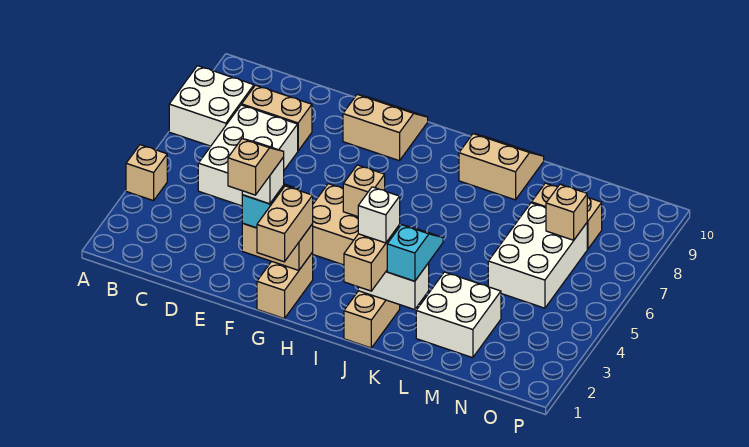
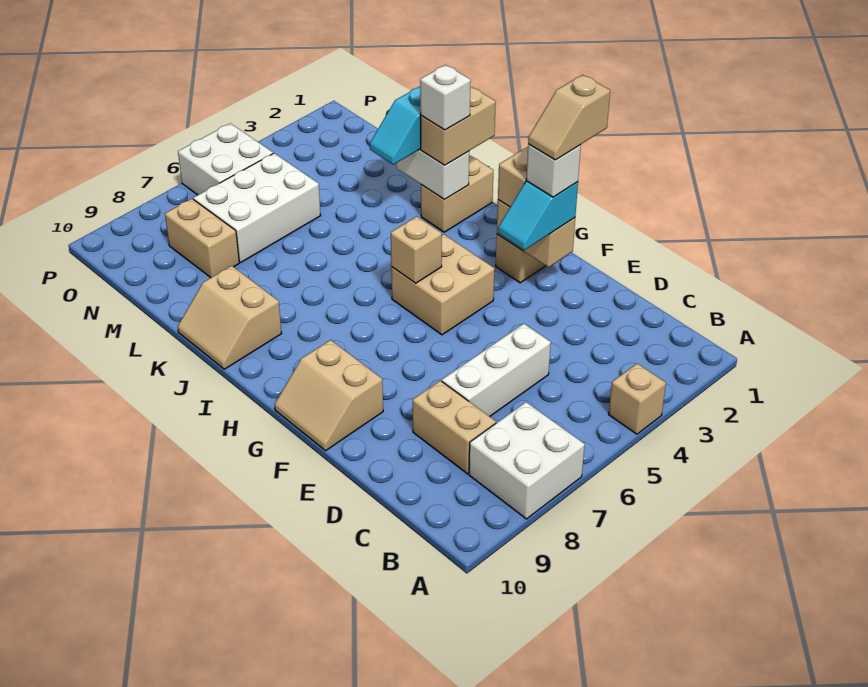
white brick C5:D7 level 1 -> white brick D5:D7 level 1
white brick L2:M3 level 1 -> white brick O5:P6 level 1
tan brick N7 level 2 -> none

